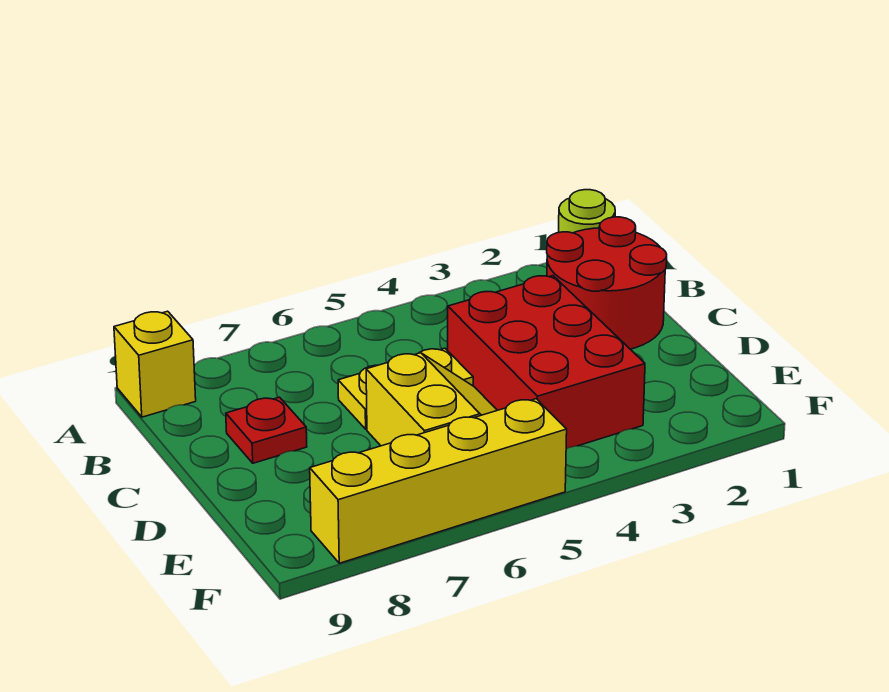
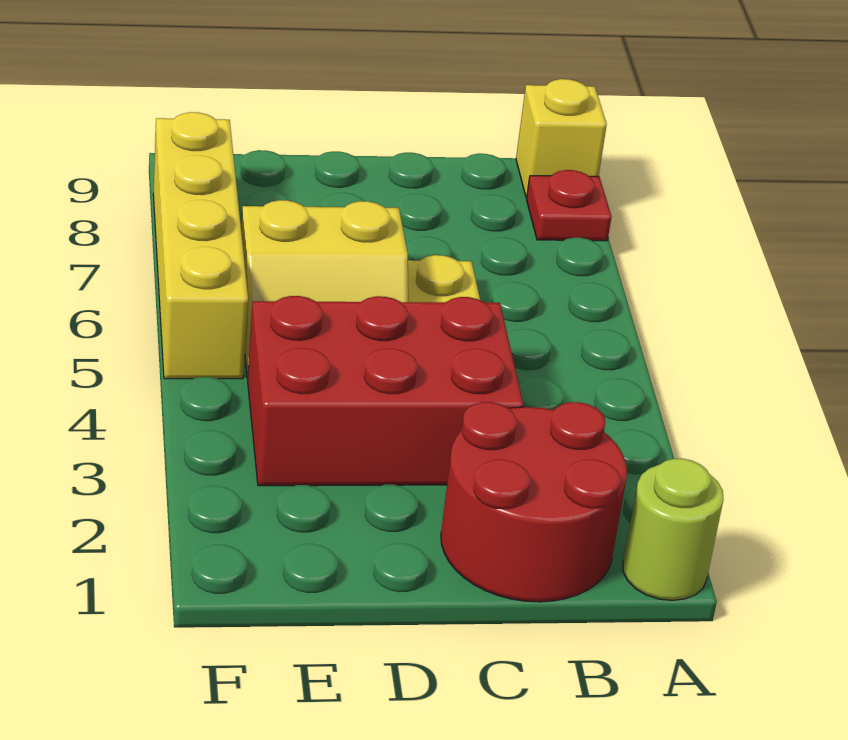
red plate C8 level 1 -> red plate A8 level 1

